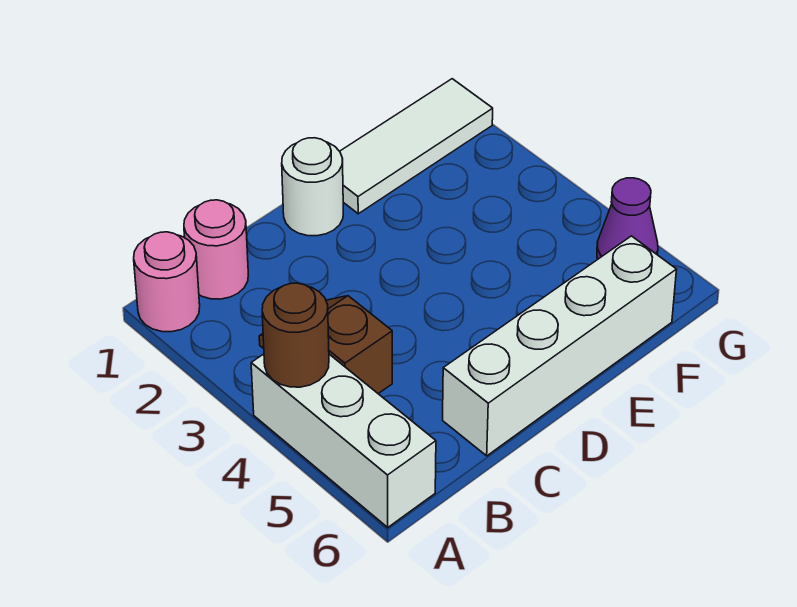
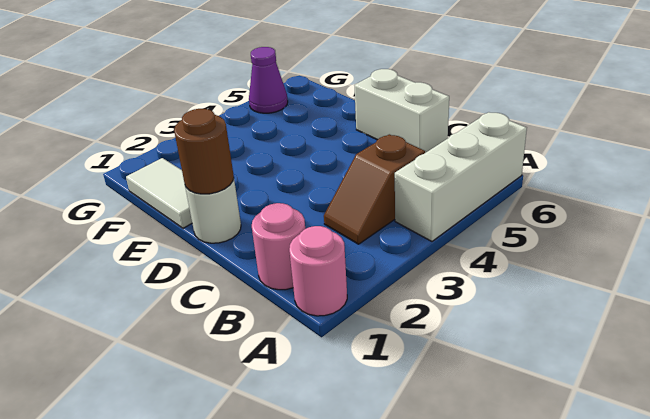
brown round brick A4 level 2 -> brown round brick D1 level 2
white brick C6:F6 level 1 -> white brick C6:D6 level 1
white tile E1:G1 level 1 -> white tile E1:F1 level 1

